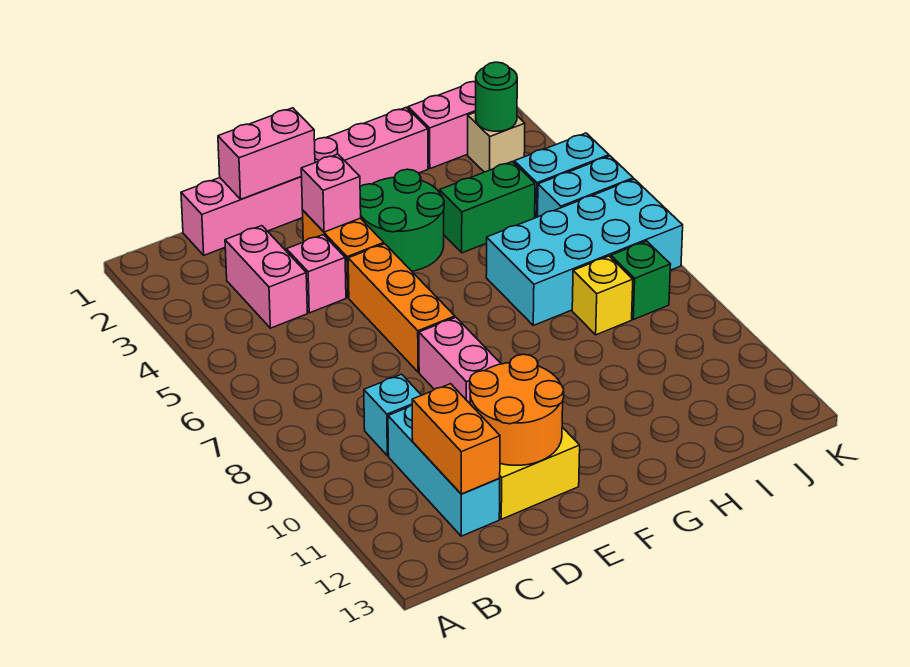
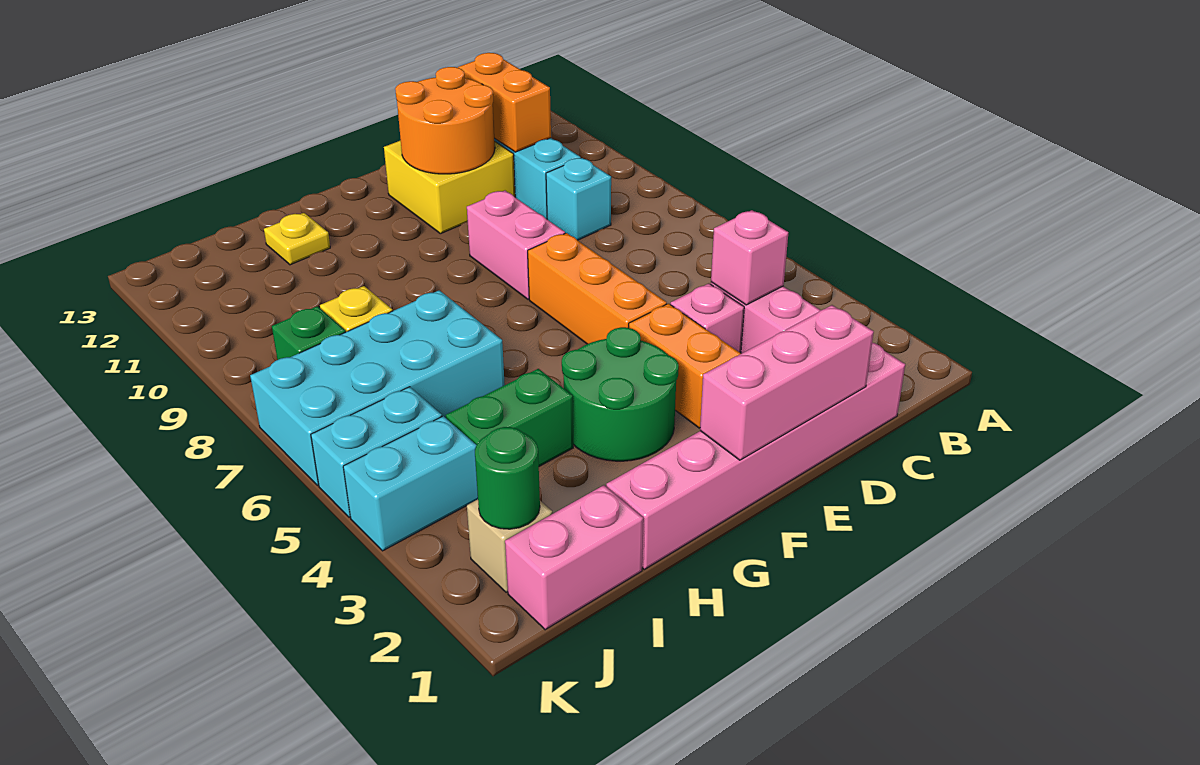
pink brick D1:E1 level 2 -> pink brick D1:F1 level 2
pink brick E3 level 2 -> pink brick C4 level 2
none -> yellow plate H12 level 1

